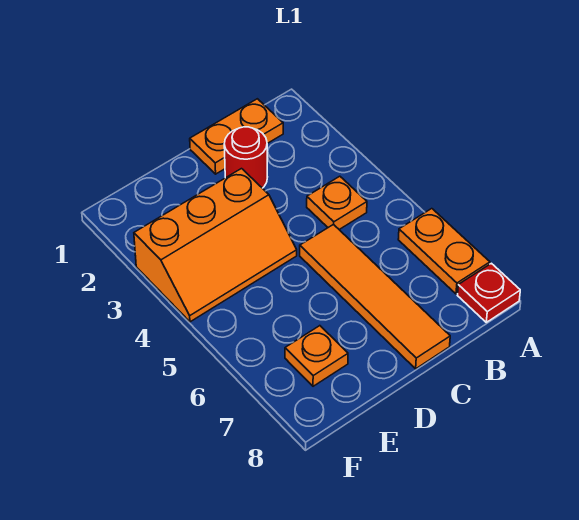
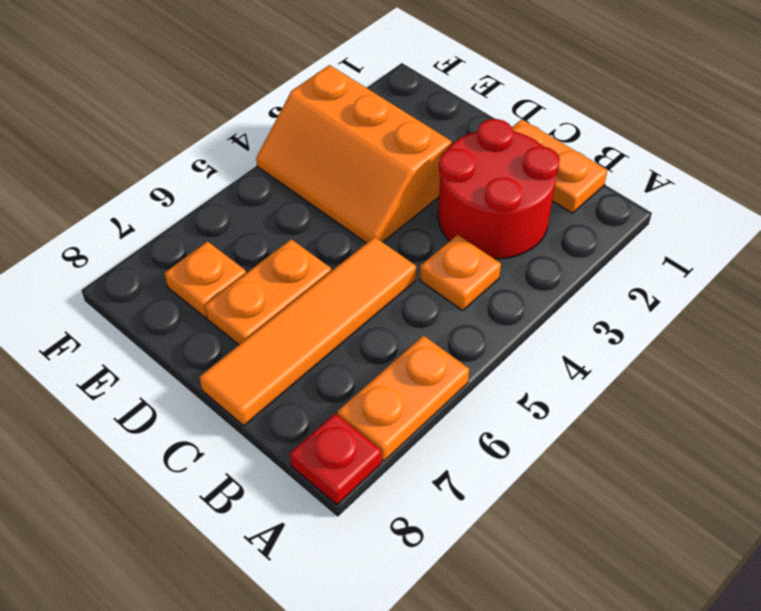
red round brick C2 level 1 -> red round brick B2:C3 level 1
none -> orange plate D6:D7 level 1

